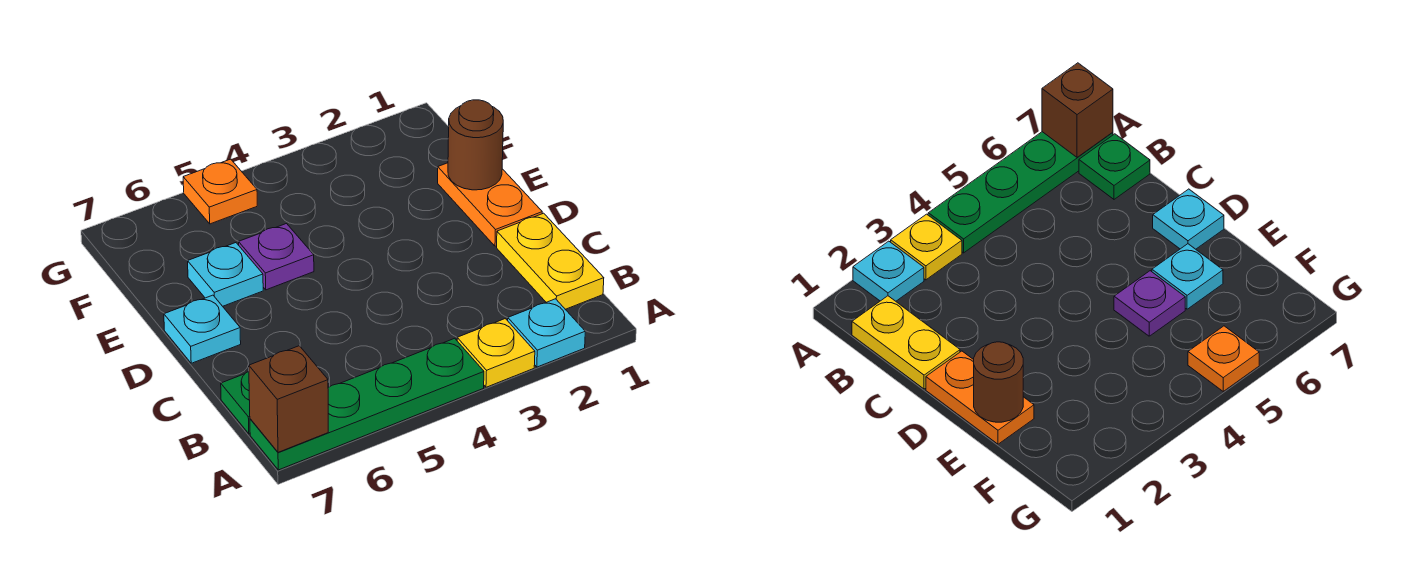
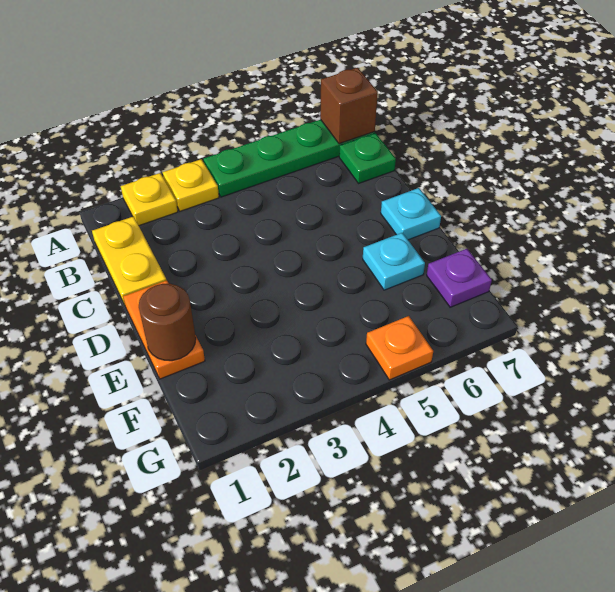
cyan plate A2 level 1 -> yellow plate A2 level 1
purple plate E5 level 1 -> purple plate F7 level 1

